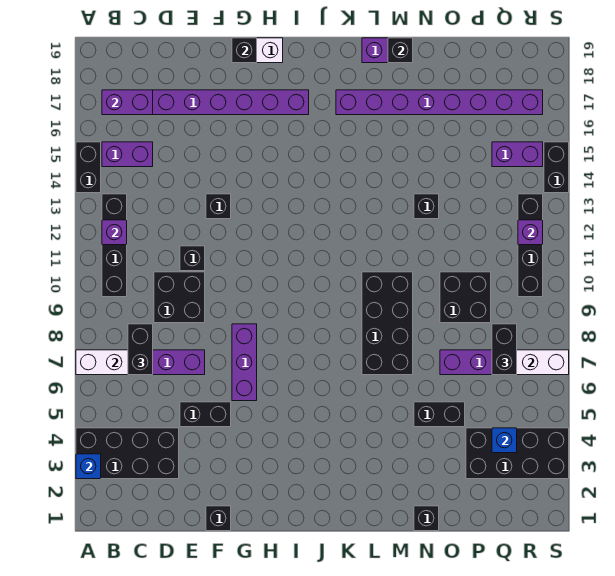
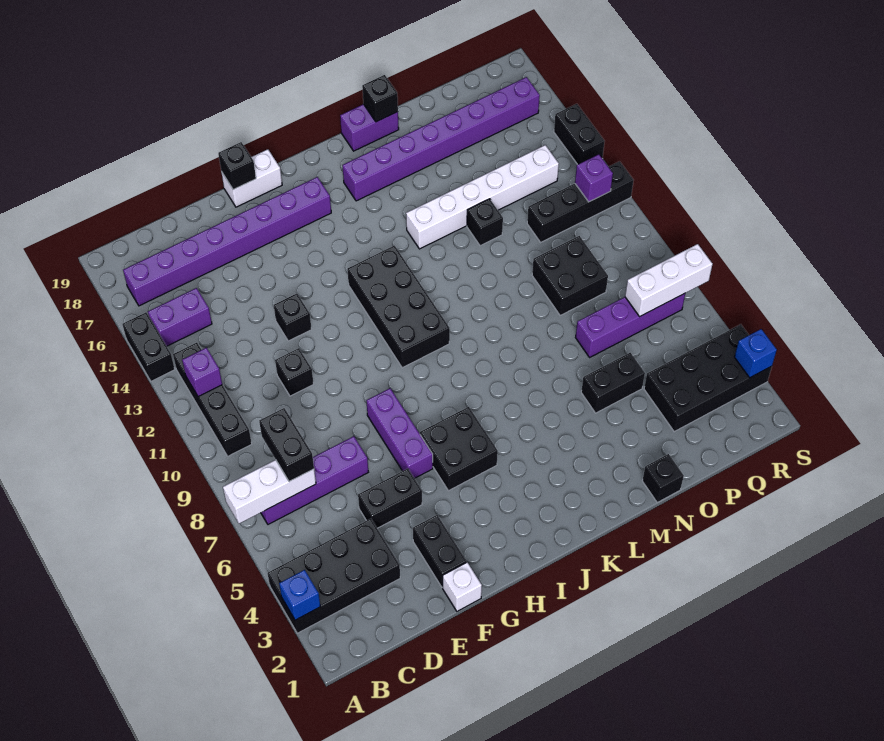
purple brick B17:C17 level 2 -> none
black brick D9:E10 level 1 -> black brick H5:I6 level 1
black brick F1 level 1 -> white brick F1 level 1
black brick L7:M10 level 1 -> black brick I10:J13 level 1
none -> white brick L14:Q14 level 1
blue brick Q4 level 2 -> blue brick S3 level 2
black brick Q7:Q8 level 3 -> black brick F2:F3 level 1
purple brick Q15:R15 level 1 -> none
black brick R10:R13 level 1 -> black brick P12:S12 level 1

